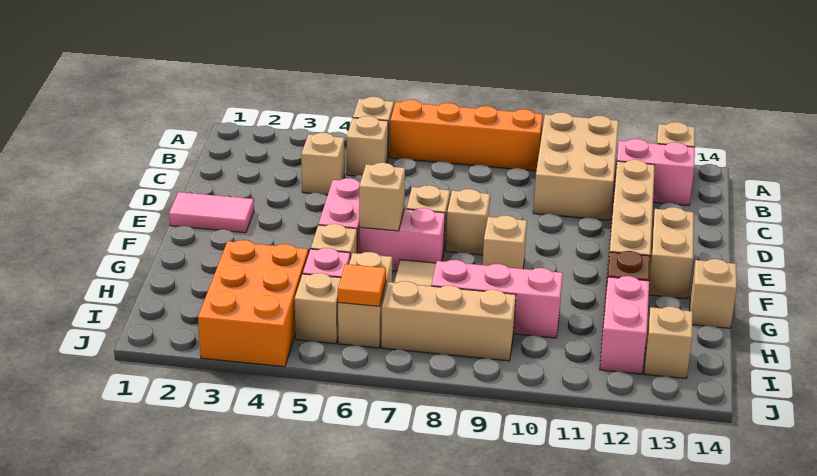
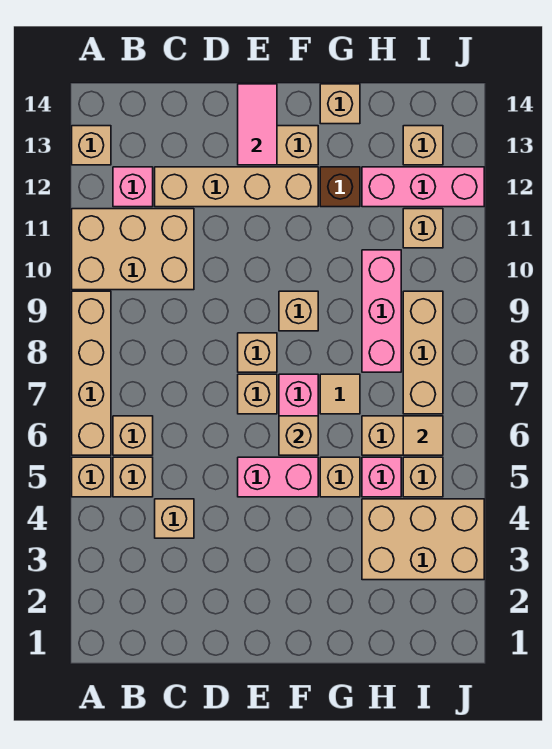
orange brick A6:A9 level 1 -> tan brick A6:A9 level 1
none -> tan brick B6 level 1
pink brick B12:B13 level 1 -> pink brick B12 level 1
pink tile E1:E2 level 1 -> pink tile E13:E14 level 2
orange brick H3:J4 level 1 -> tan brick H3:J4 level 1
pink brick H12:I12 level 1 -> pink brick H12:J12 level 1
orange tile I6 level 2 -> tan tile I6 level 2
none -> tan brick I11 level 1

